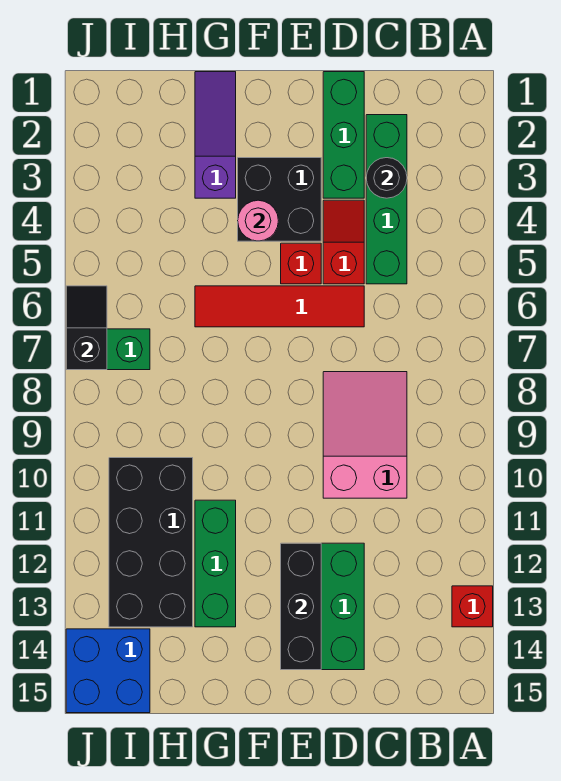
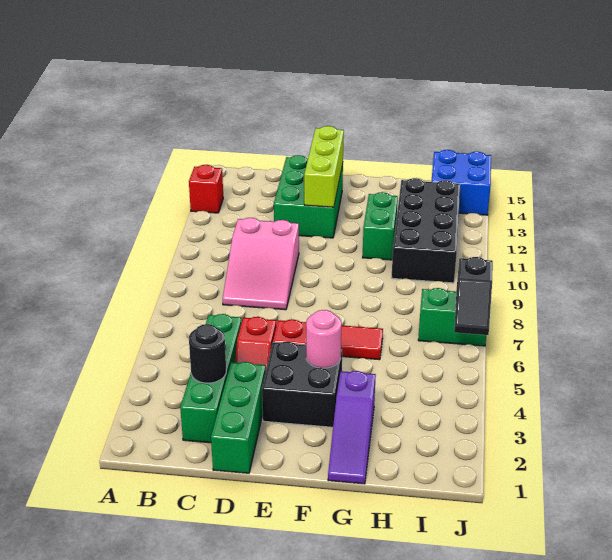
black brick E12:E14 level 2 -> lime brick E12:E14 level 2
green brick G11:G13 level 1 -> green brick G11:G12 level 1

